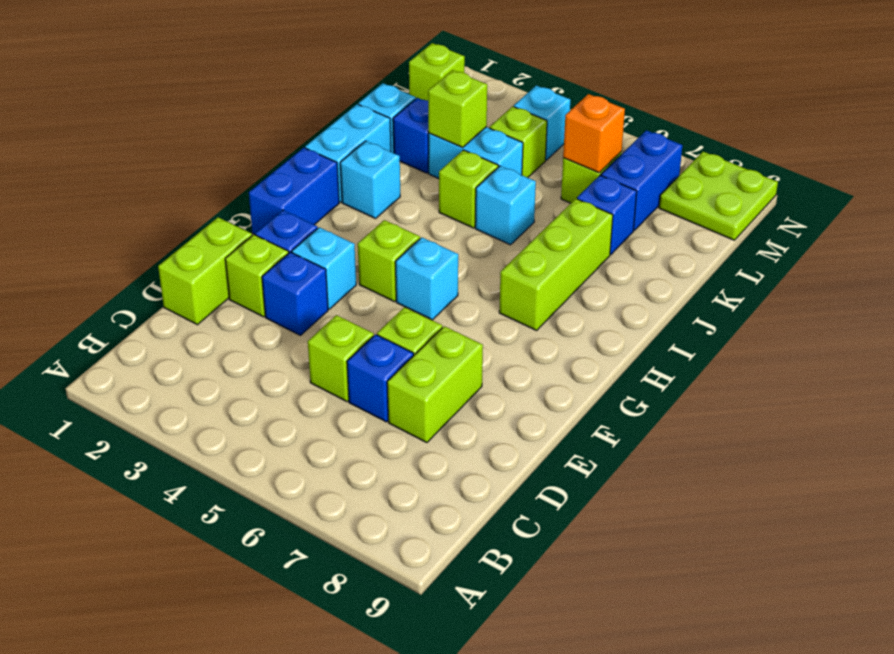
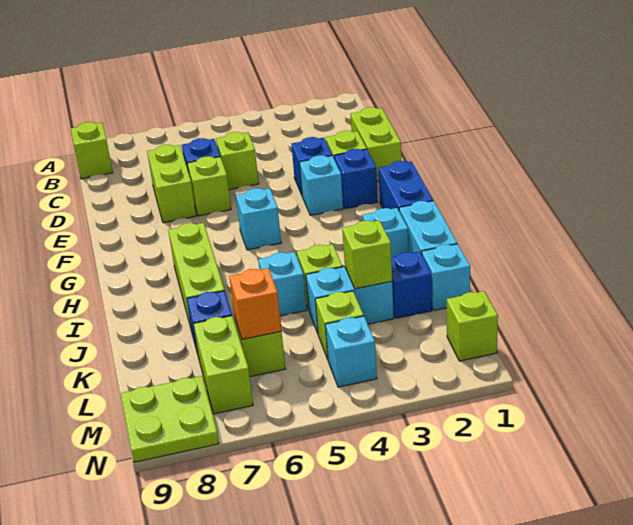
lime brick G4 level 1 -> lime brick B9 level 1
blue brick L7:M7 level 1 -> lime brick L7:M7 level 1

